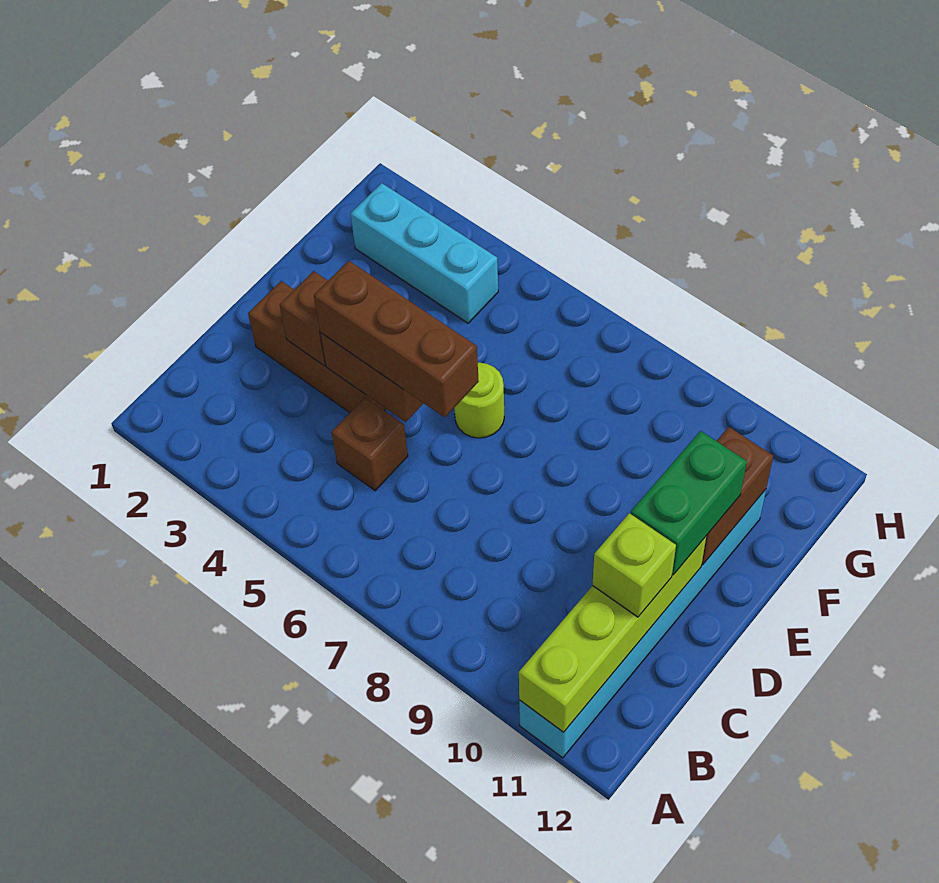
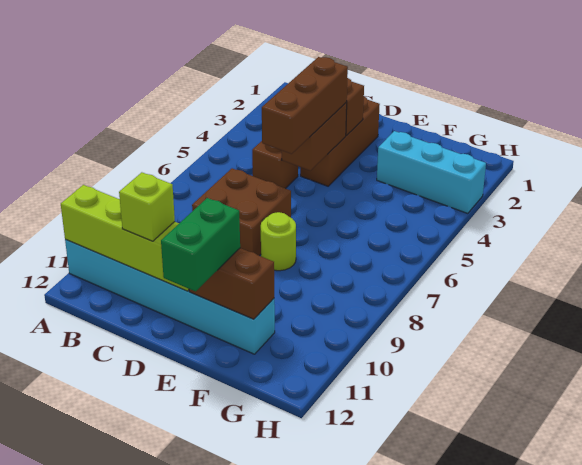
none -> brown brick C7:D8 level 1
green brick D11:E11 level 3 -> green brick E11:E12 level 3
lime round brick E6 level 1 -> lime round brick E8 level 1
cyan brick G2:G4 level 1 -> cyan brick F3:H3 level 1

